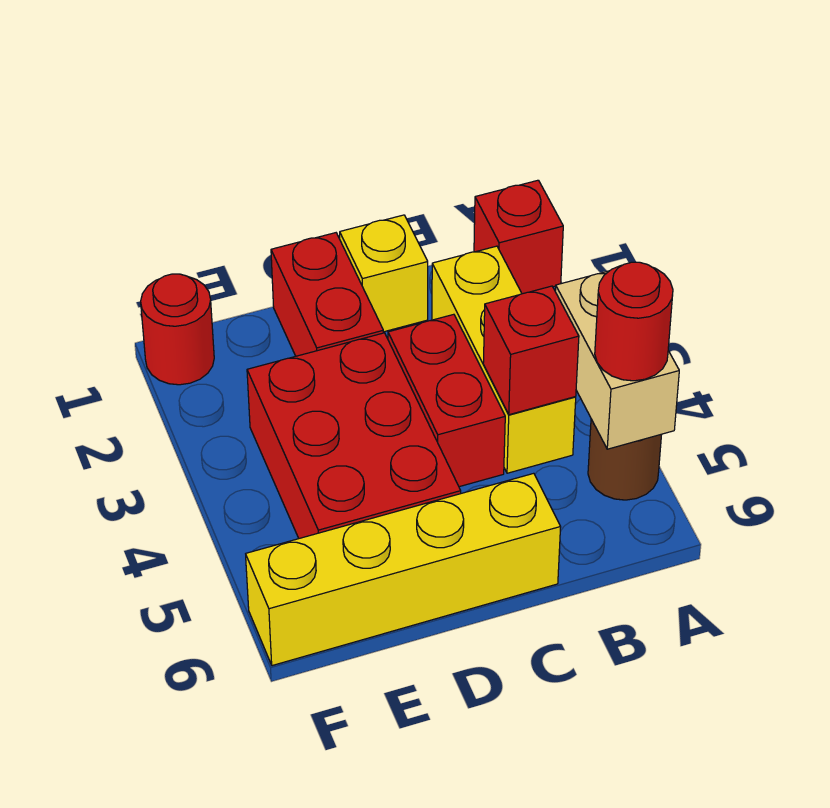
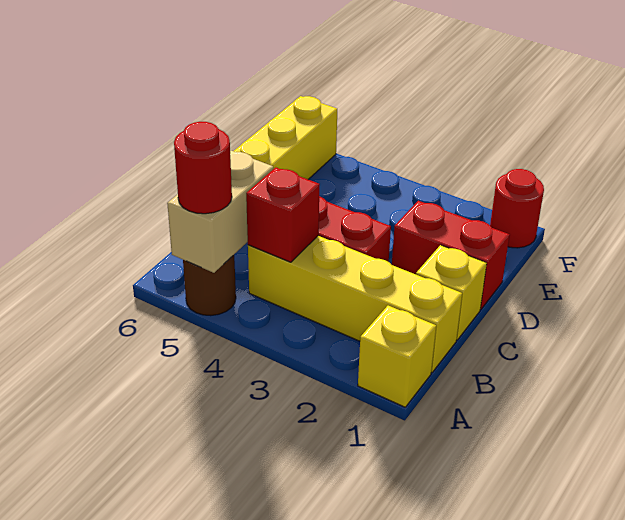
red brick A1 level 1 -> yellow brick A1 level 1
tan brick A4:A5 level 2 -> tan brick A5:B5 level 2
yellow brick B2:B4 level 1 -> yellow brick B1:B4 level 1
red brick D3:E5 level 1 -> none

